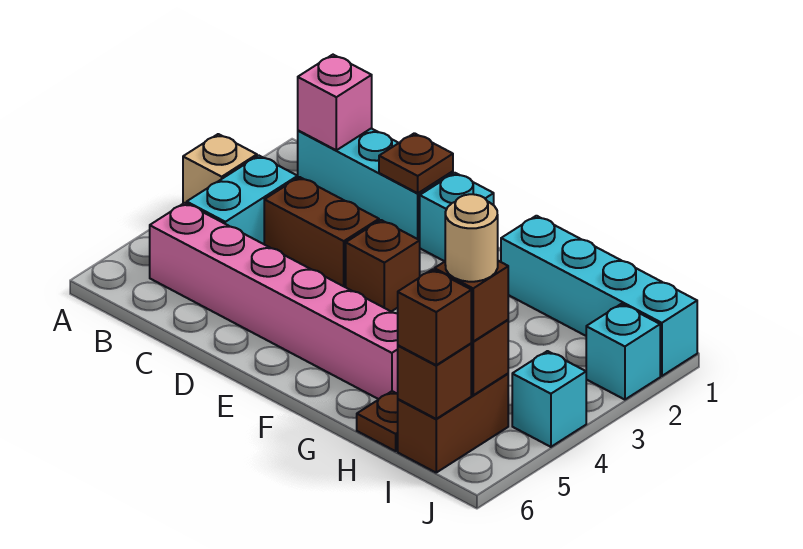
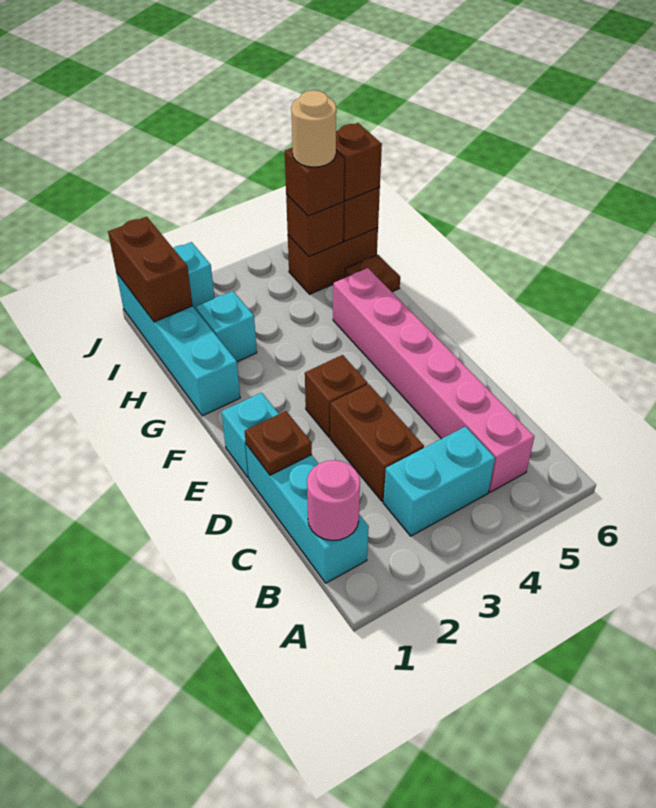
tan brick A3 level 1 -> none
pink brick B1 level 2 -> pink round brick B1 level 2
none -> brown brick I1:J1 level 2
cyan brick J4 level 1 -> cyan brick H2 level 1

